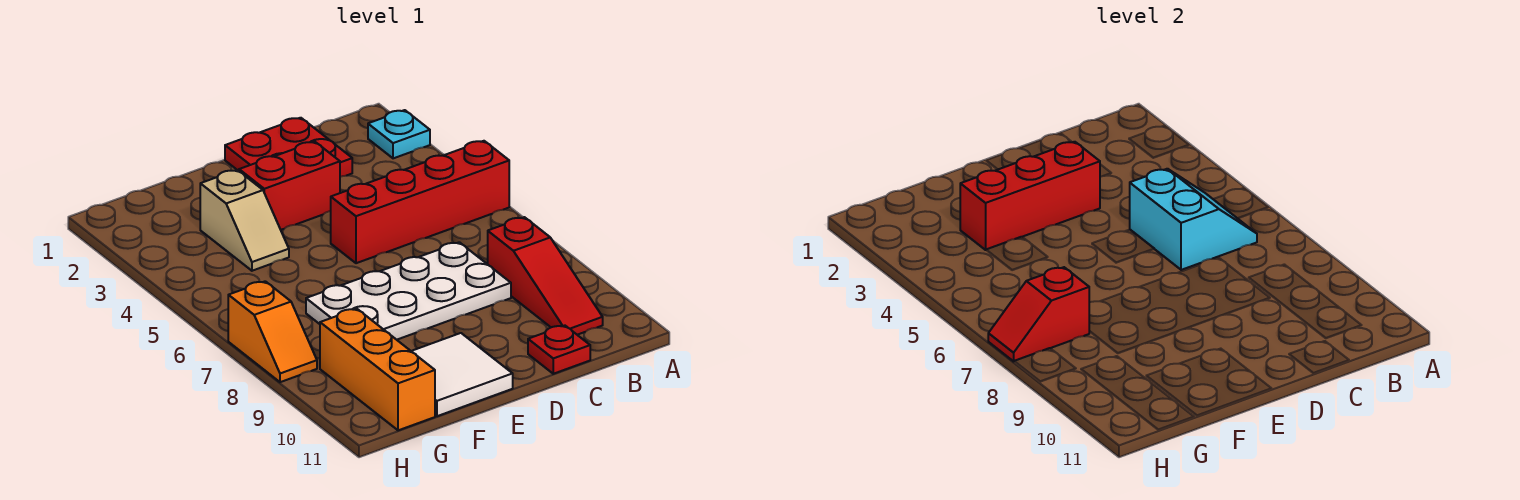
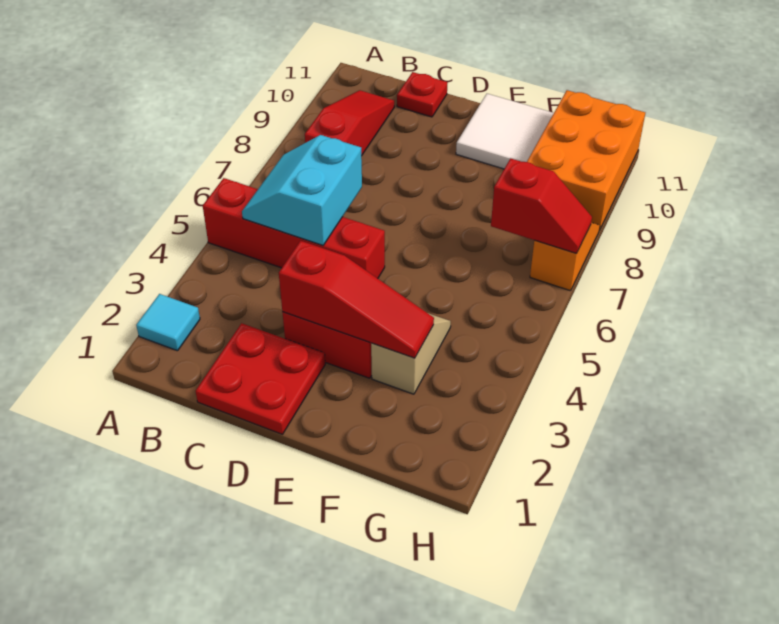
cyan plate A2 level 1 -> cyan tile A2 level 1
white plate C7:F8 level 1 -> none
red brick D3:F3 level 2 -> red slope D3:F3 level 2 top D
orange brick G9:G11 level 1 -> orange brick G9:H11 level 1

